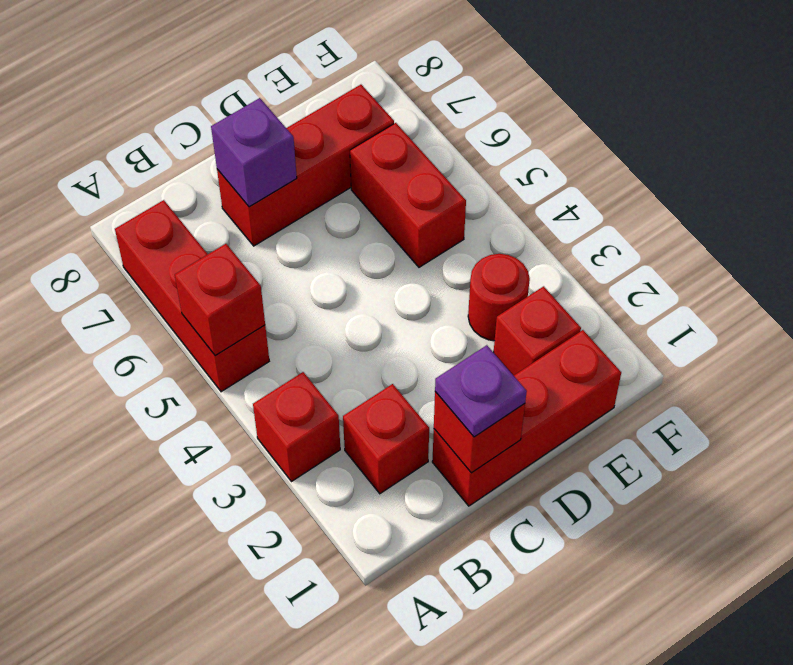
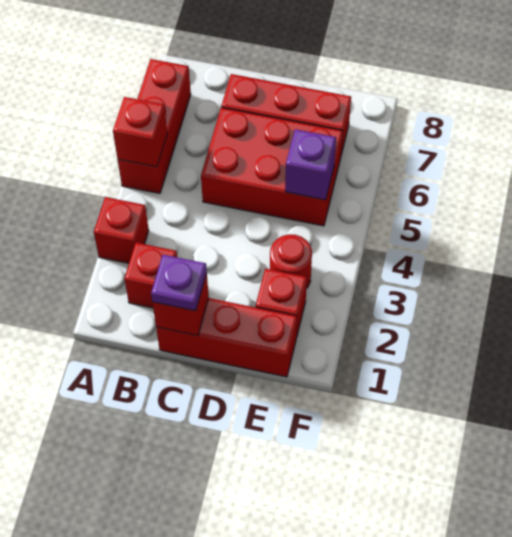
purple brick C7 level 2 -> purple brick E5 level 2
red brick E5:E6 level 1 -> red brick C5:E6 level 1

